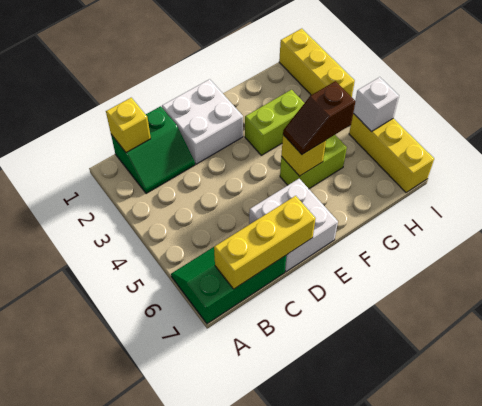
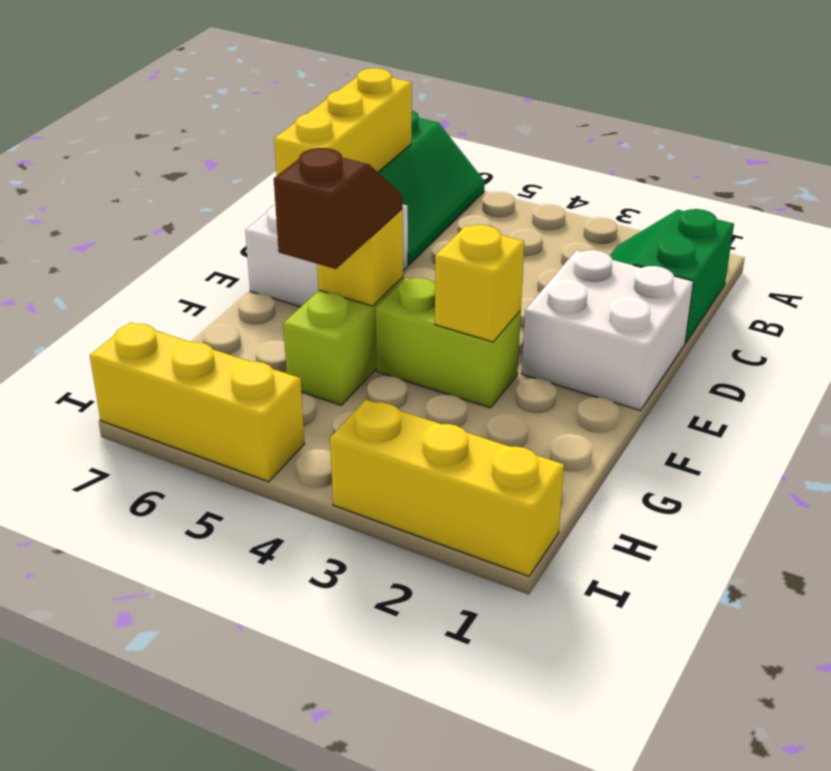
yellow brick B1 level 2 -> yellow brick F3 level 2
lime brick F3:G3 level 1 -> lime brick F3:F4 level 1
white brick I5 level 2 -> none

